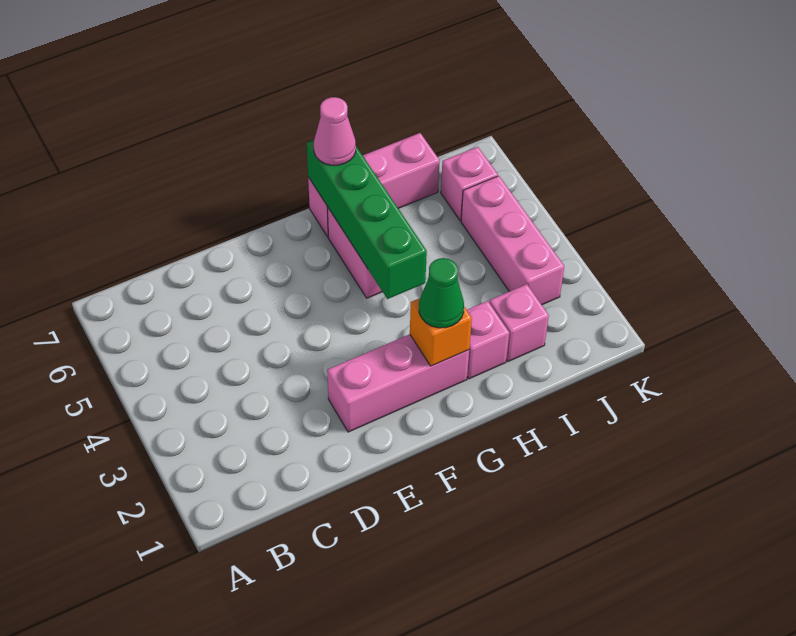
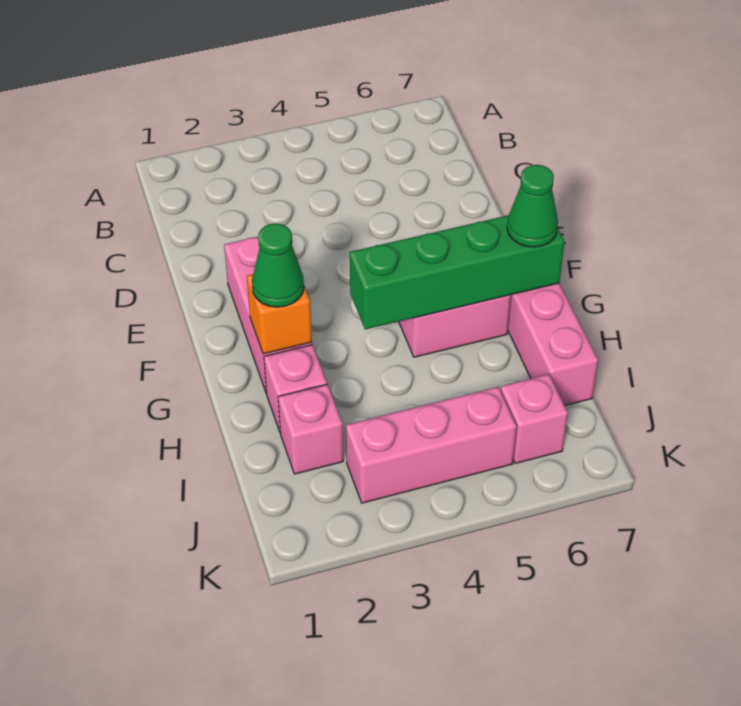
pink cone G7 level 3 -> green cone G7 level 3

